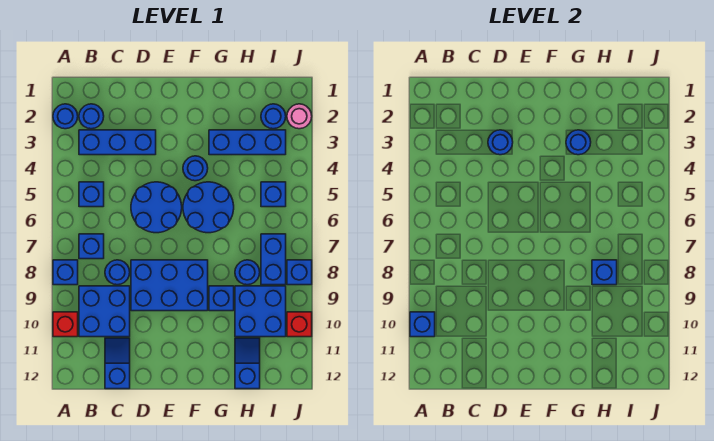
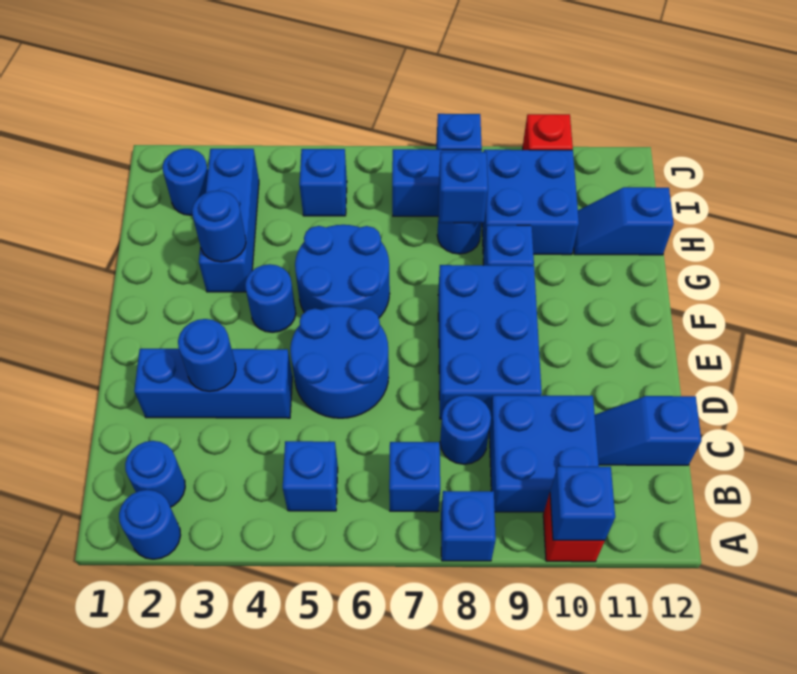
blue brick B3:D3 level 1 -> blue brick D2:D4 level 1
pink round brick J2 level 1 -> none

